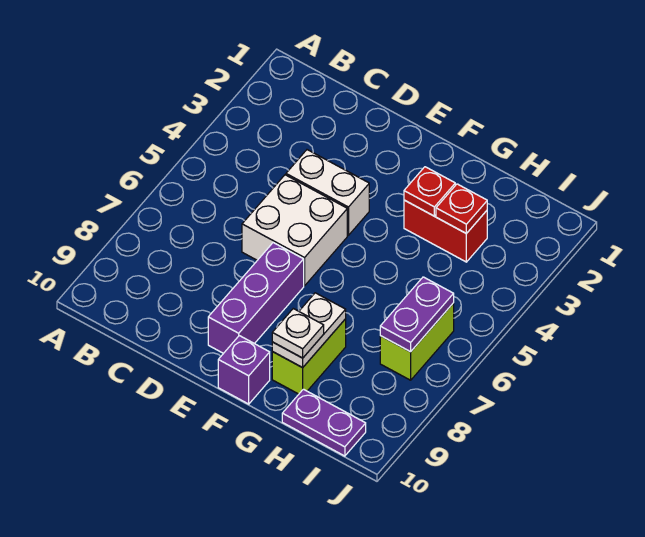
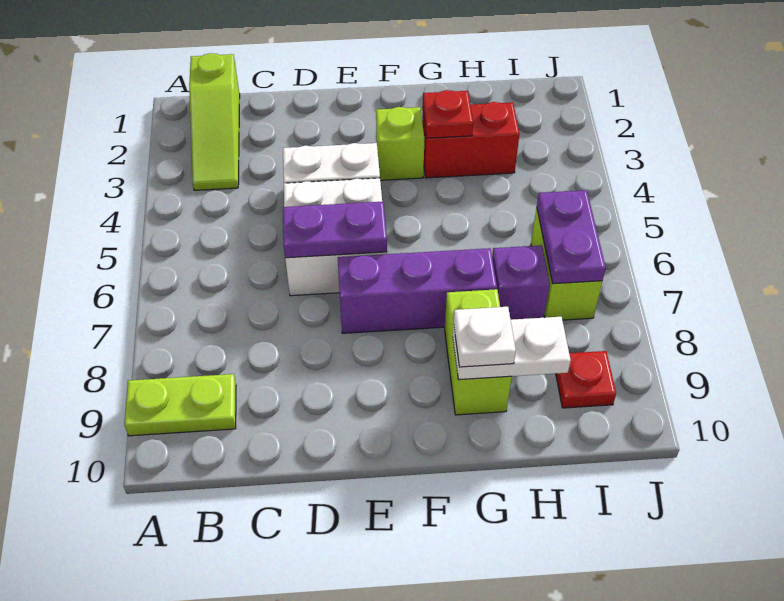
none -> lime plate A9:B9 level 1
none -> lime slope B1:B3 level 1 top 1
purple brick E7:E9 level 1 -> purple brick E7:G7 level 1
none -> lime brick F3 level 1
purple brick F10 level 1 -> purple brick H7 level 1
white plate G8:G9 level 2 -> white plate G9:H9 level 2
red plate H3 level 2 -> red plate I9 level 1
purple plate H10:I10 level 1 -> purple plate D6:E6 level 2

